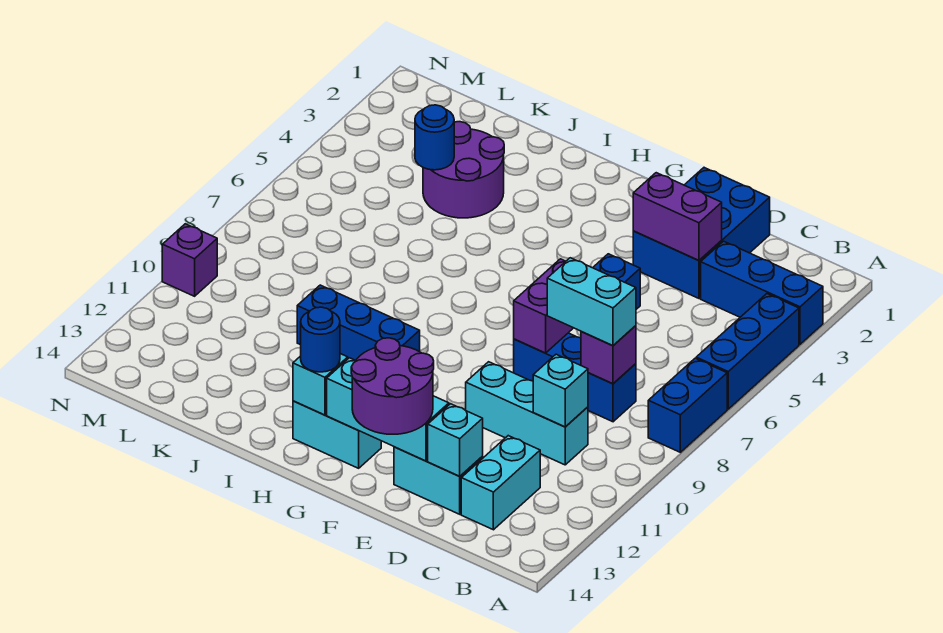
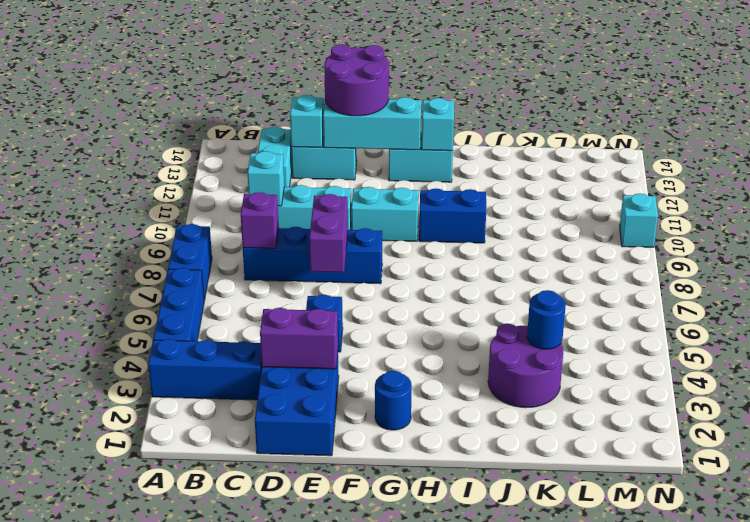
blue brick C8:E8 level 1 -> blue brick C8:F8 level 1
cyan brick C8:D8 level 3 -> cyan brick F10:G10 level 1
blue brick H10:J10 level 1 -> blue brick H10:I10 level 1
blue round brick H13 level 3 -> blue round brick G2 level 1
purple brick N10 level 1 -> cyan brick N10 level 1

